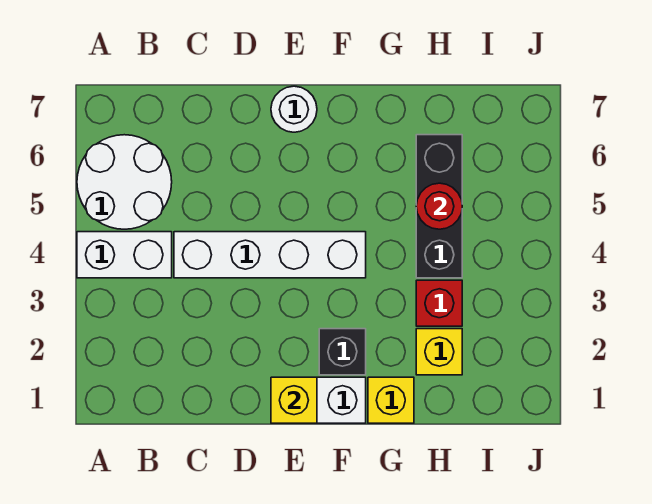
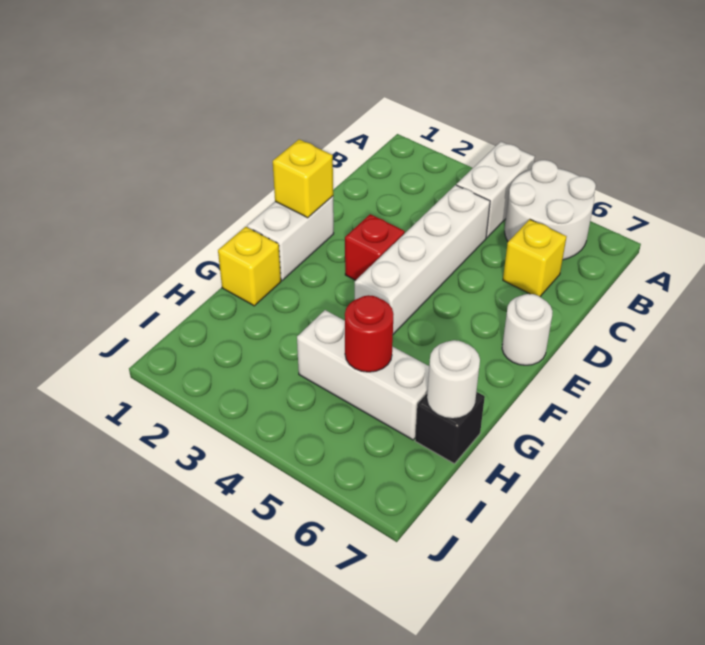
black brick F2 level 1 -> black brick H7 level 1
yellow brick H2 level 1 -> yellow brick C6 level 1
red brick H3 level 1 -> red brick E3 level 1
black brick H4:H6 level 1 -> white brick H4:H6 level 1
none -> white round brick H7 level 2

